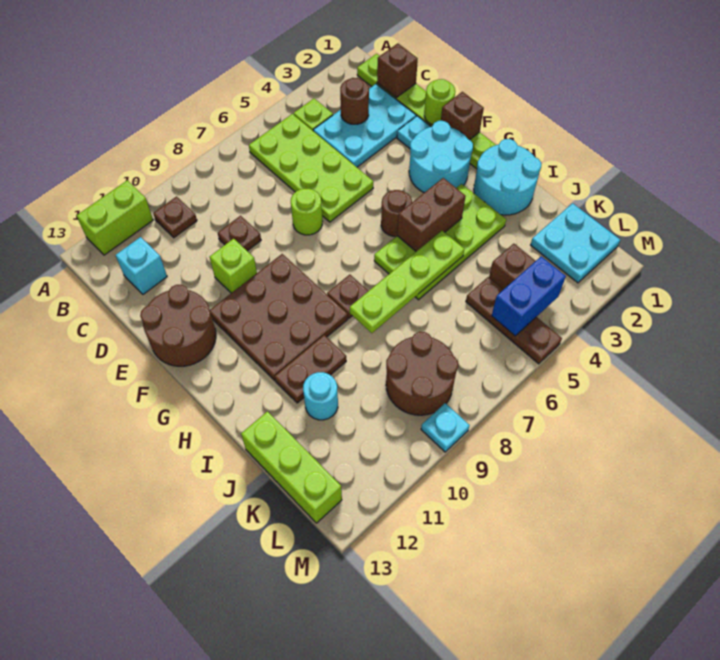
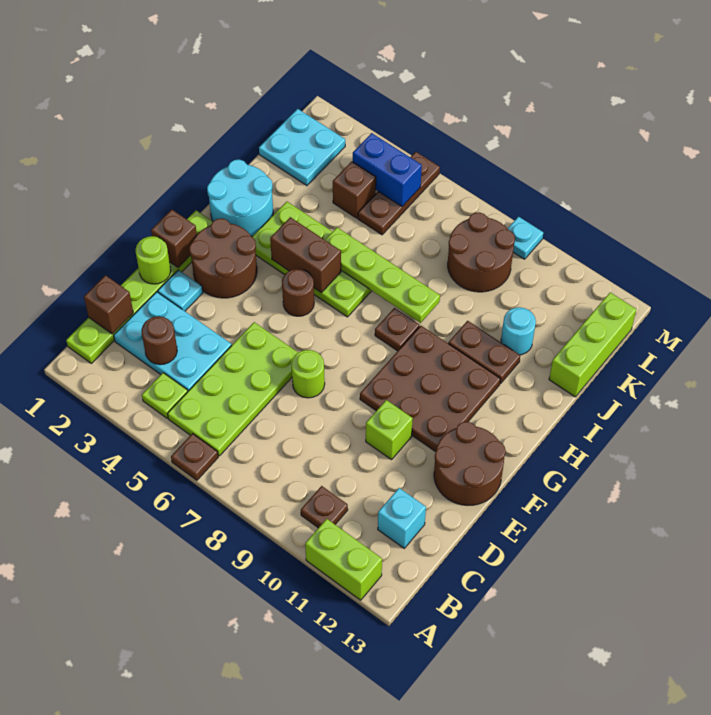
brown plate D9 level 1 -> brown plate A6 level 1
cyan round brick F2:G3 level 1 -> brown round brick F2:G3 level 1

